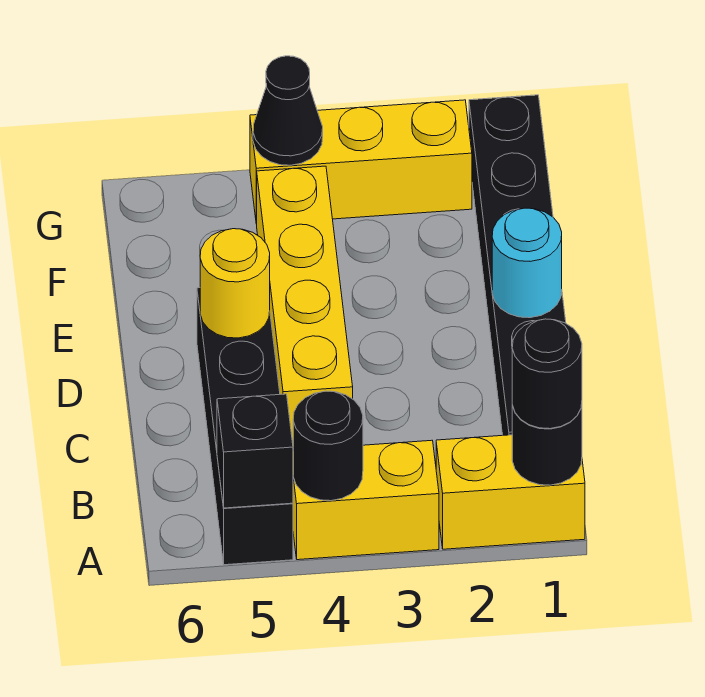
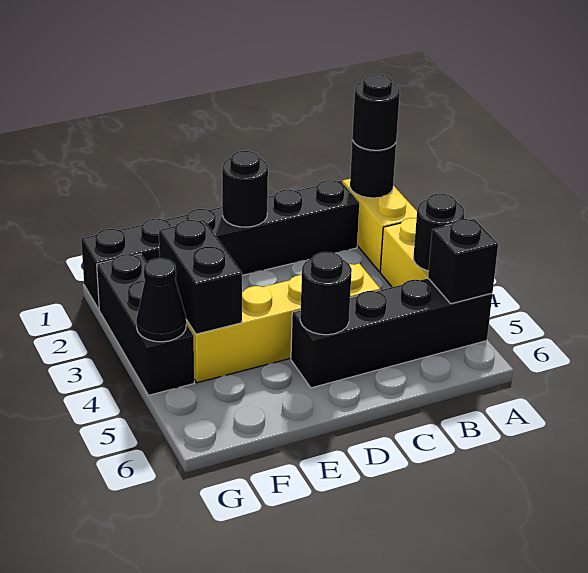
cyan round brick D1 level 2 -> black round brick D1 level 2
yellow round brick D5 level 2 -> black round brick D5 level 2
none -> black brick F3:F4 level 2
yellow brick G2:G4 level 1 -> black brick G2:G4 level 1

